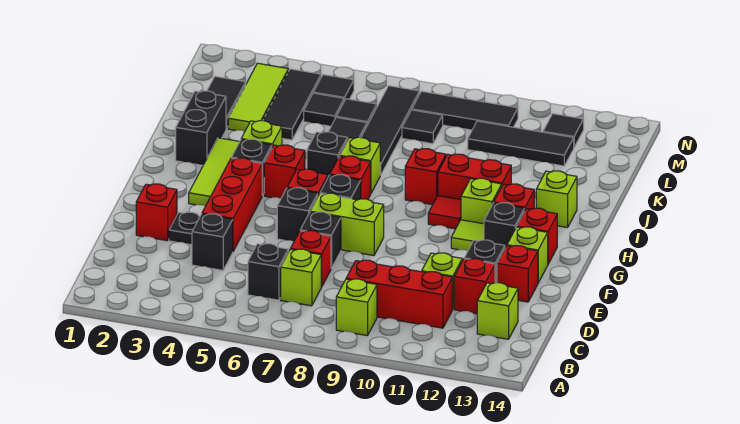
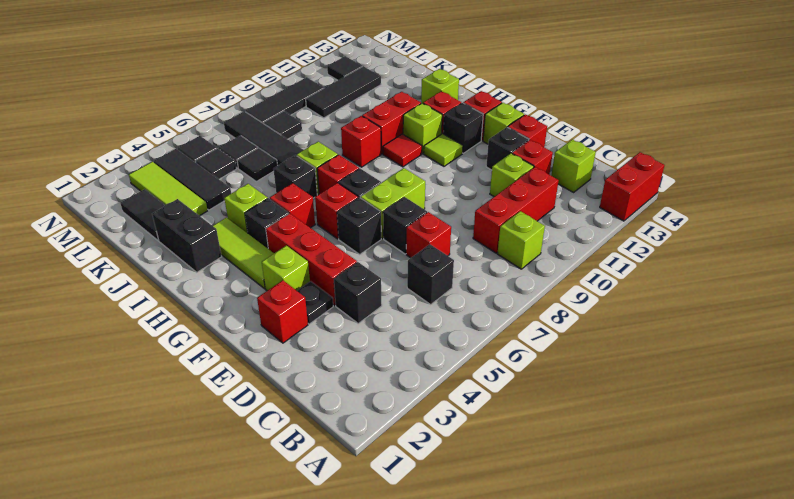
none -> red brick A13:A14 level 1
lime brick C7 level 1 -> lime brick F3 level 1

